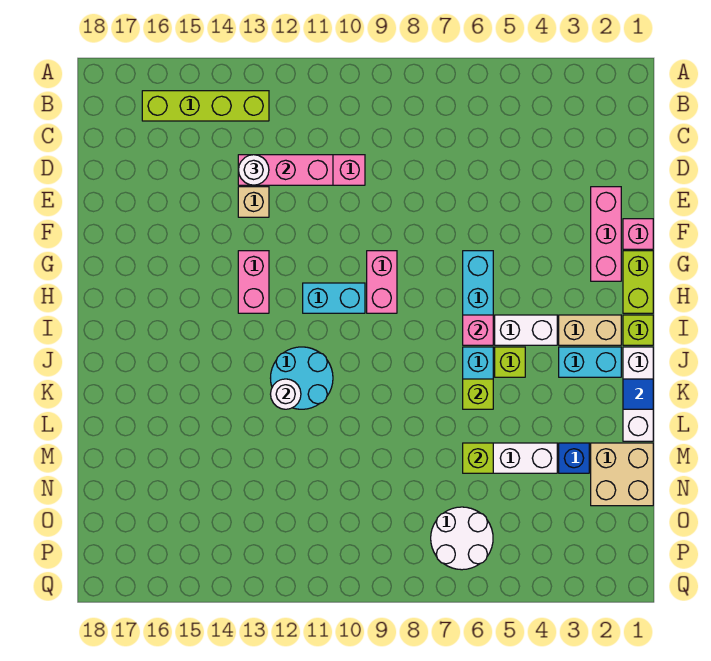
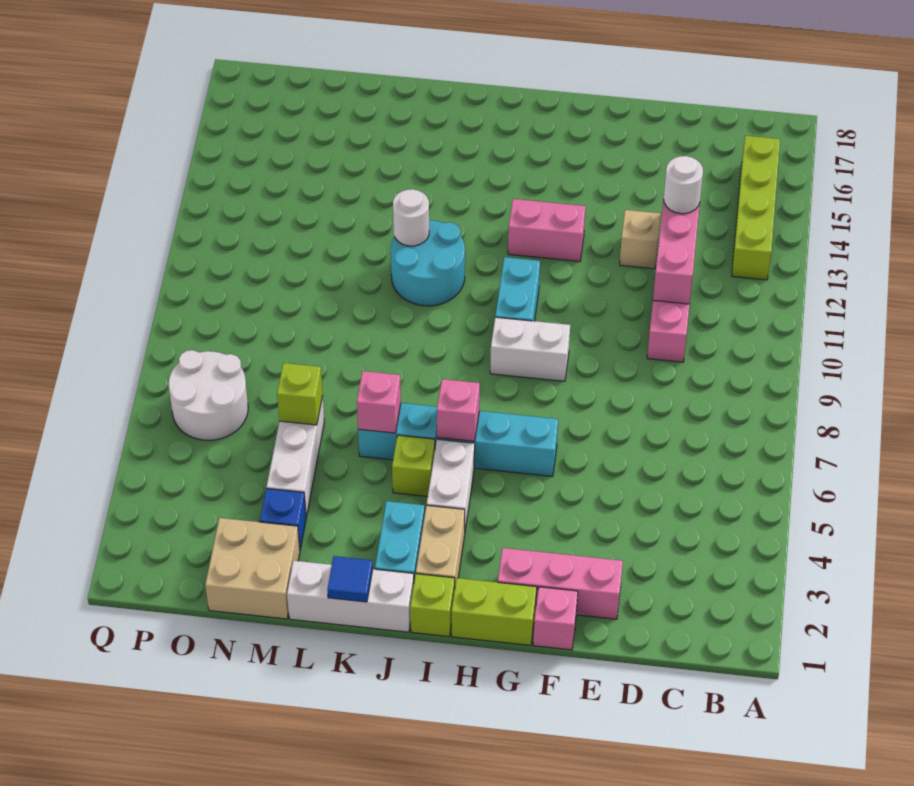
pink brick G9:H9 level 1 -> white brick G9:H9 level 1
lime brick K6 level 2 -> pink brick K6 level 2

